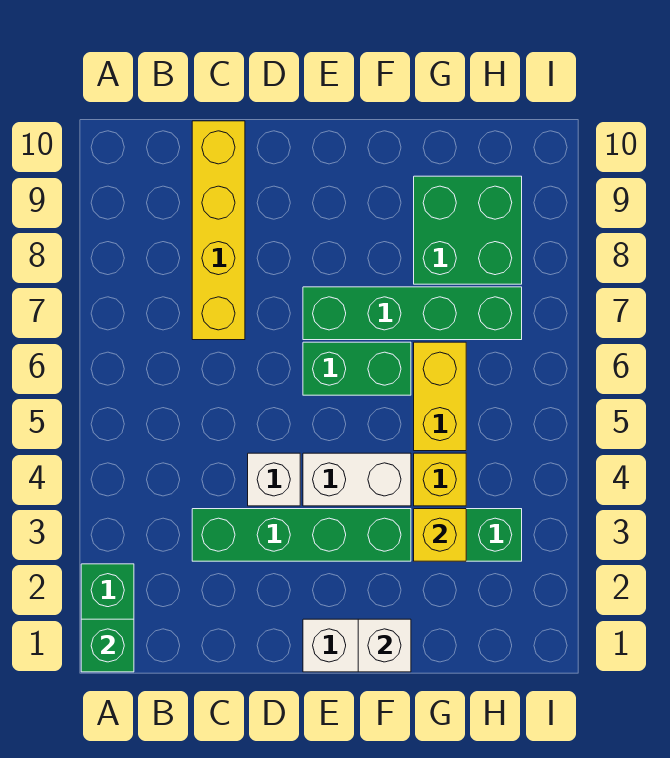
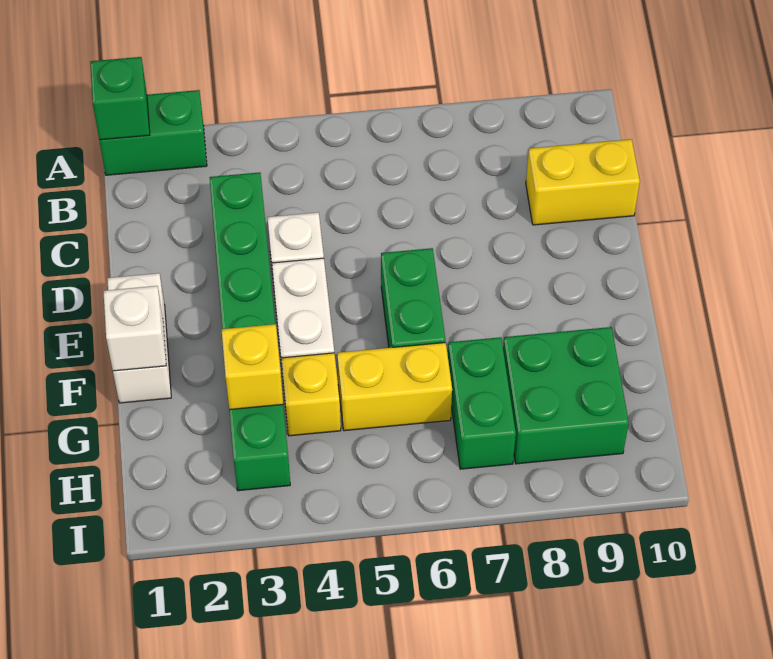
yellow brick C7:C10 level 1 -> yellow brick C9:C10 level 1
green brick E7:H7 level 1 -> green brick G7:H7 level 1

